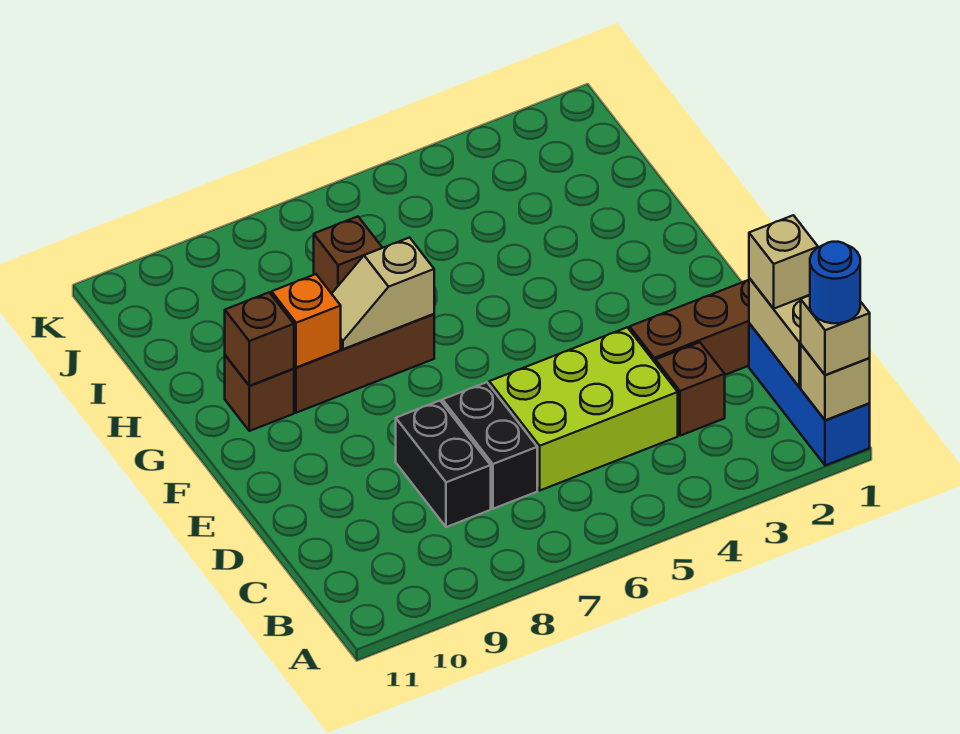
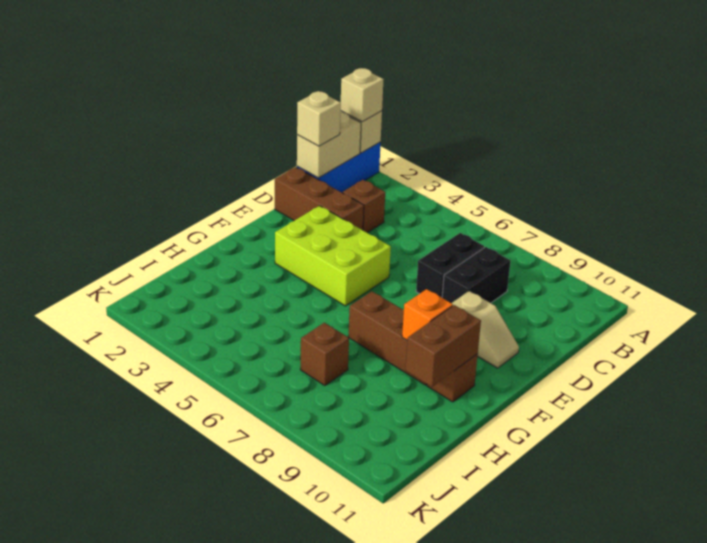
blue round brick A1 level 4 -> none
lime brick C4:D6 level 1 -> lime brick E3:F5 level 1
tan slope G7:G8 level 2 top 7 -> tan slope E9:E10 level 1 top 9
brown brick G10 level 2 -> brown brick G10:H10 level 2

